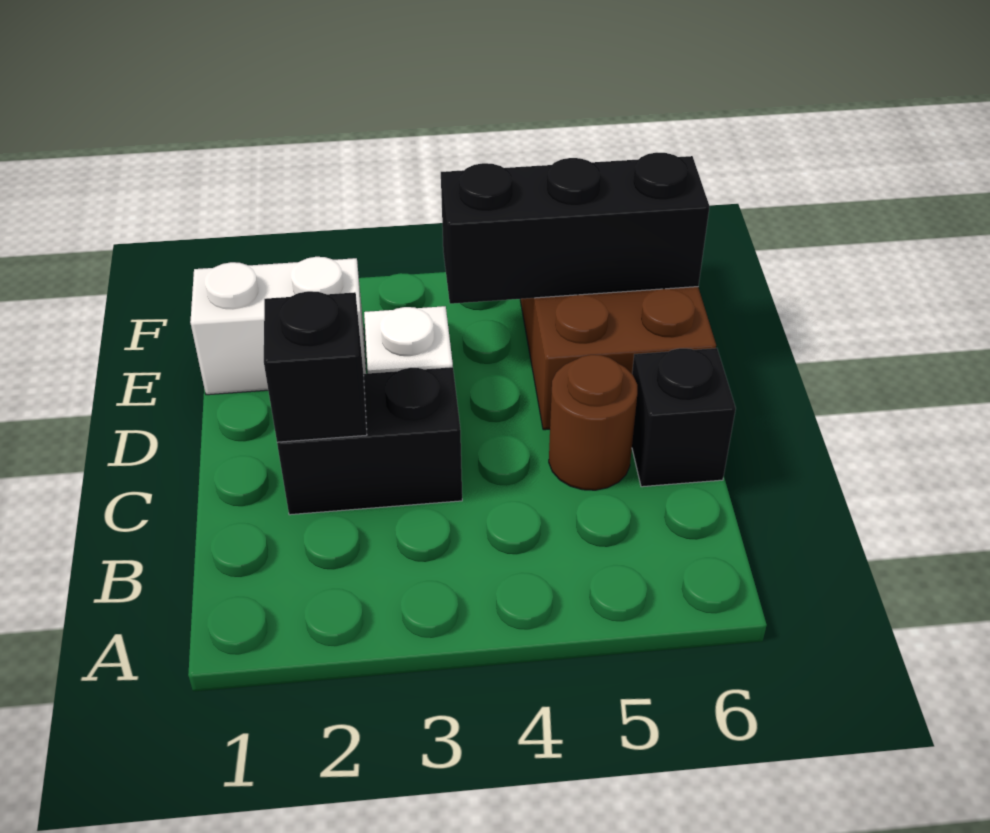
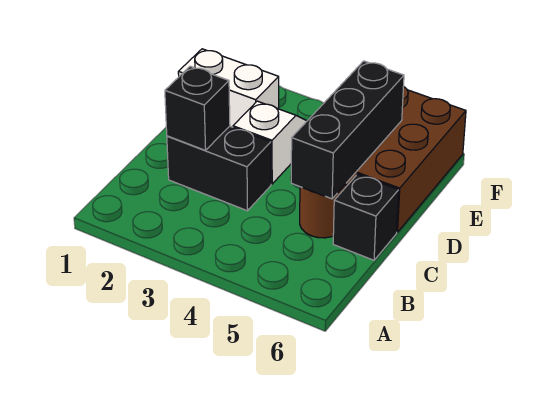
black brick E4:E6 level 2 -> black brick C5:E5 level 2

